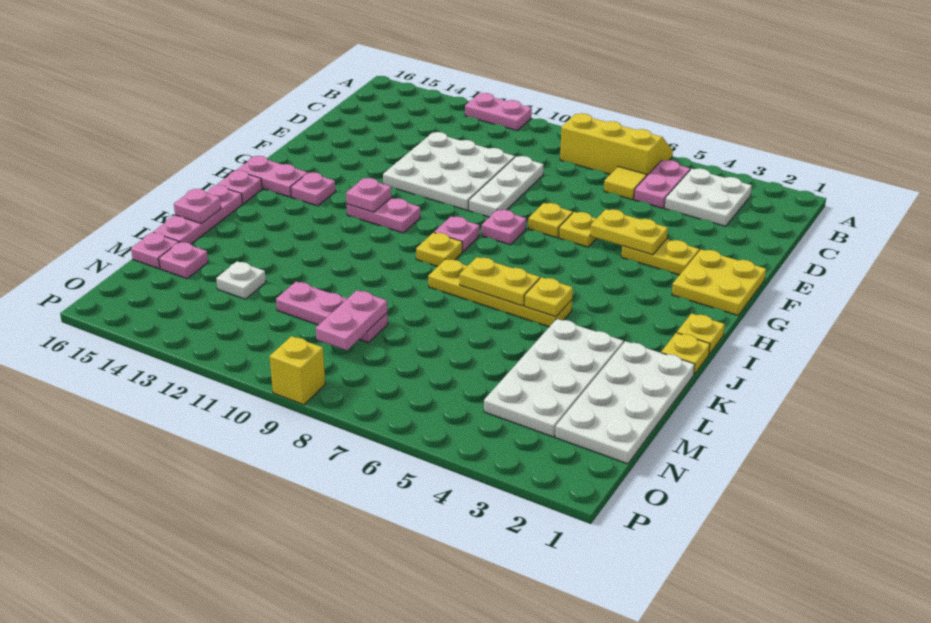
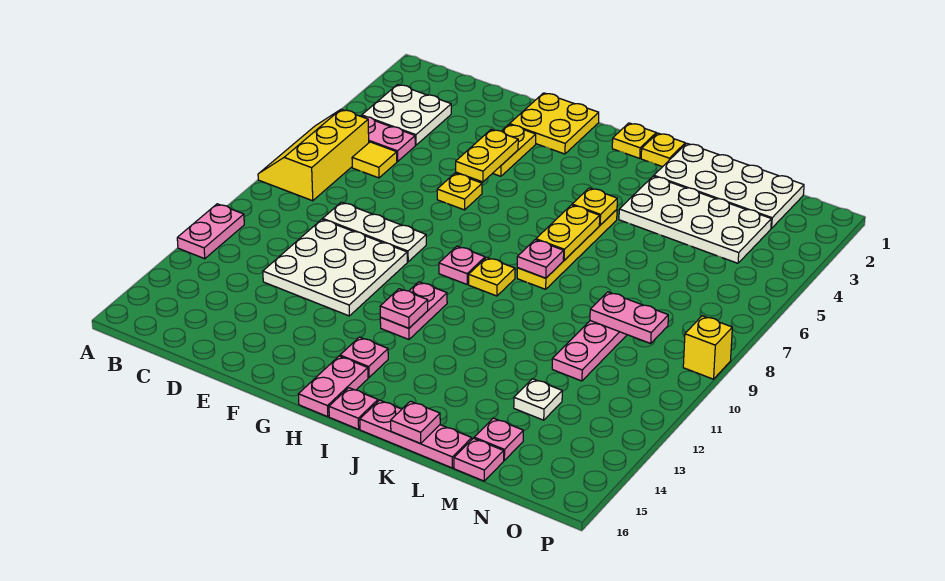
yellow plate F7 level 1 -> none
pink plate G8 level 1 -> pink plate J8 level 2

